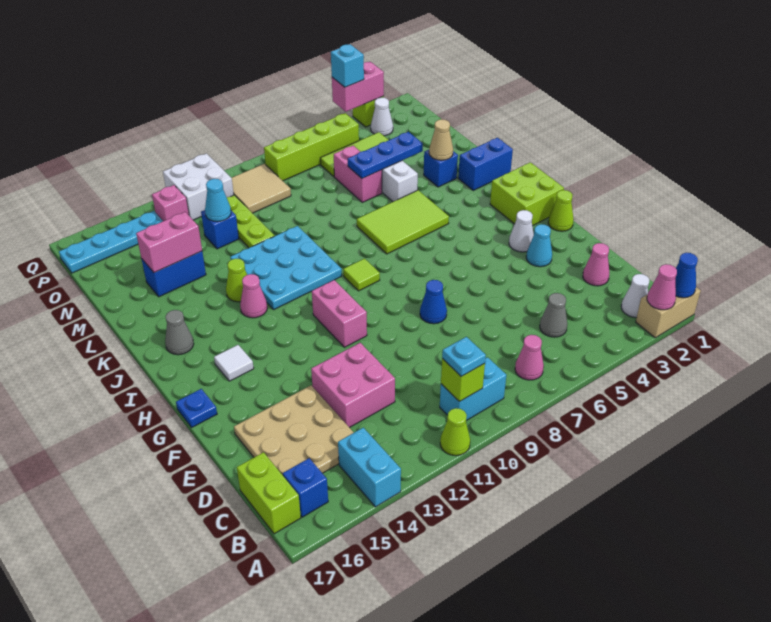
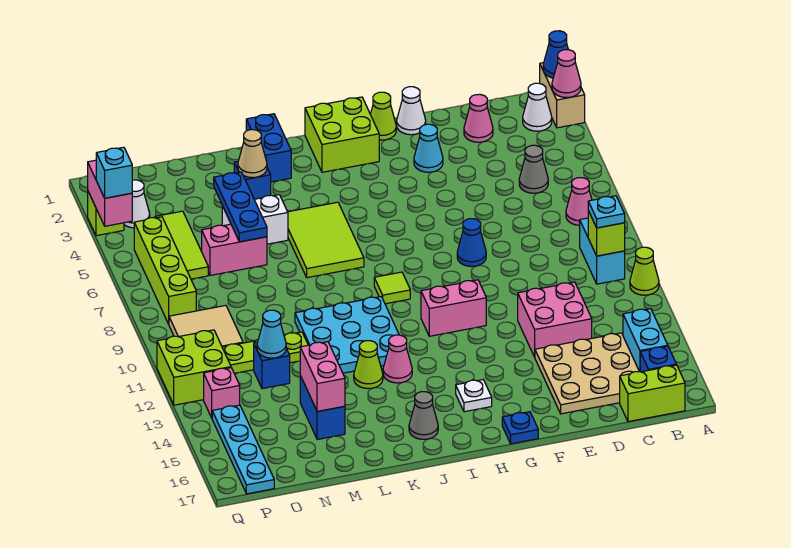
cyan brick A14:B14 level 1 -> cyan brick B14:B15 level 1
white cone G3 level 1 -> white cone F1 level 1
white tile H15 level 1 -> white plate H15 level 1
white brick P11:Q12 level 1 -> lime brick P11:Q12 level 1

